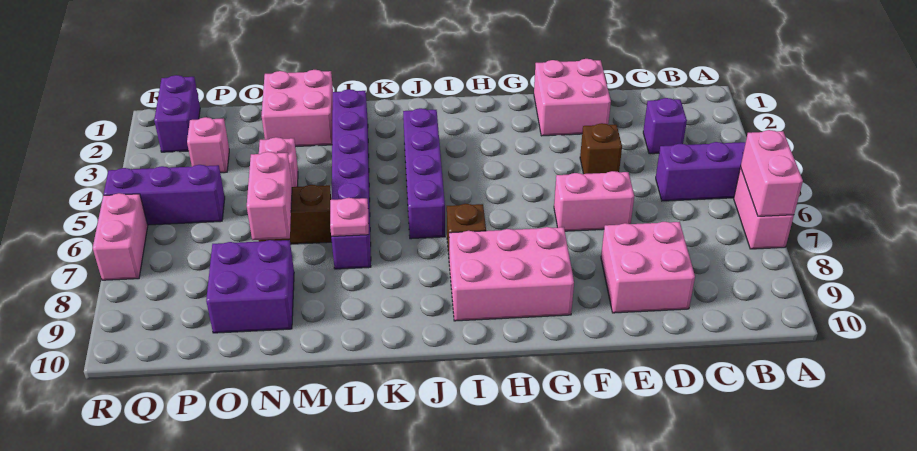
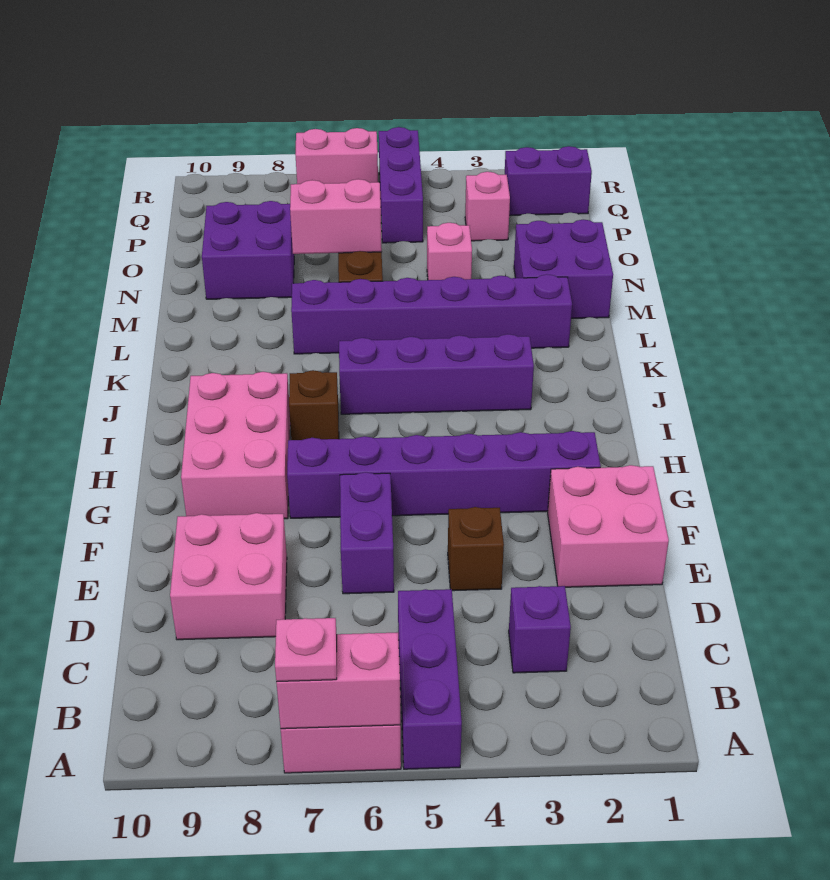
pink brick E6:F6 level 1 -> purple brick E6:F6 level 1
none -> purple brick G2:G7 level 1
pink plate L7 level 2 -> pink plate A7 level 3
pink brick M1:N2 level 1 -> purple brick M1:N2 level 1

